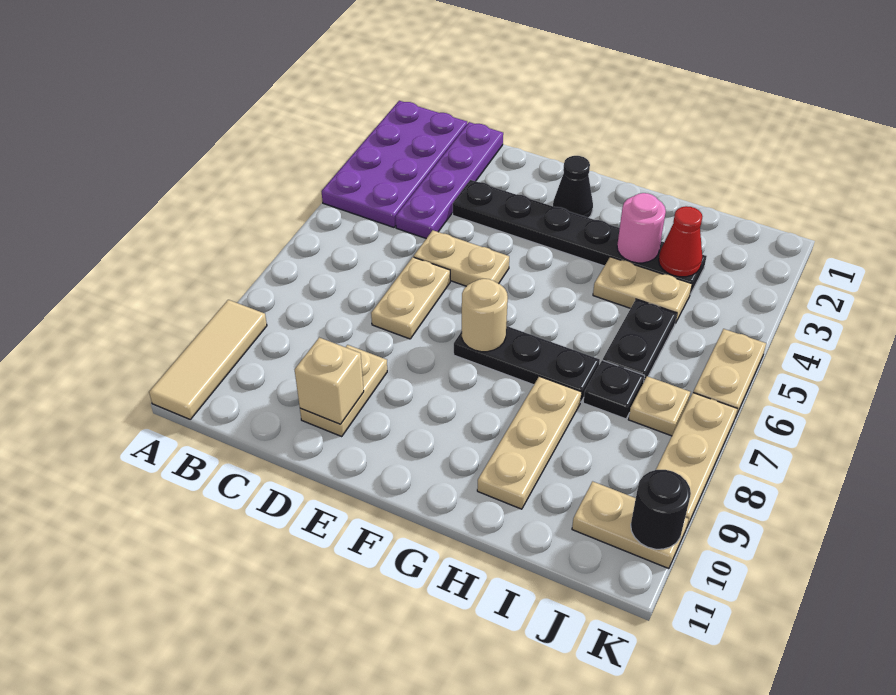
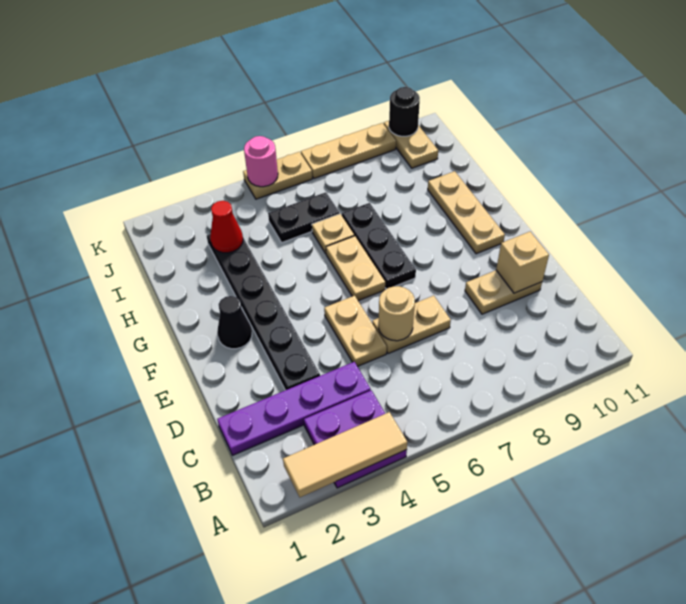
purple plate A1:B4 level 1 -> purple plate A3:B4 level 1
tan tile A9:A11 level 1 -> tan tile A2:A4 level 2
tan round brick F7 level 2 -> tan round brick D6 level 2
pink round brick H3 level 2 -> pink round brick K5 level 2
tan plate H4:I4 level 1 -> tan plate F6:G6 level 1
tan plate H8:H10 level 1 -> tan plate F10:H10 level 1
black plate I7 level 1 -> none
tan plate J7 level 1 -> tan plate H6 level 1

